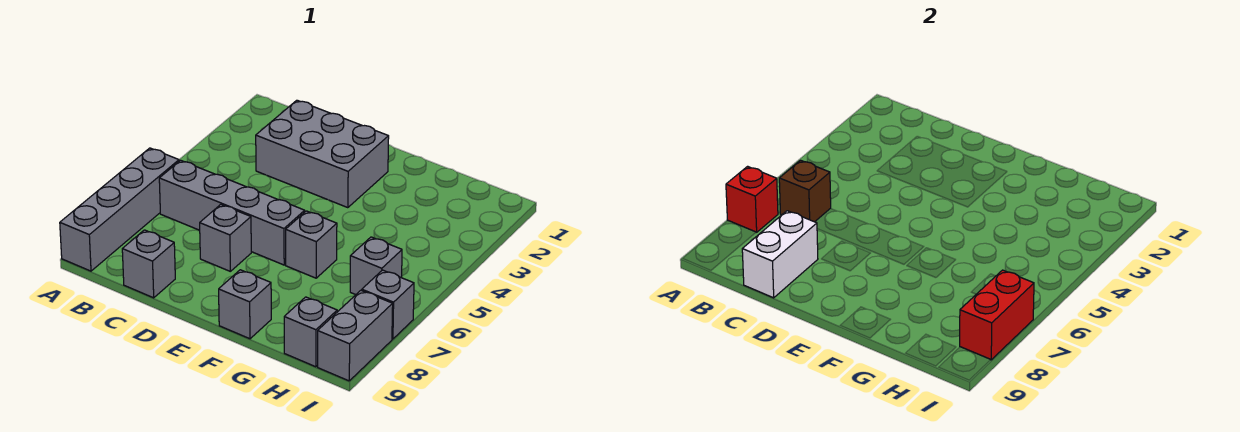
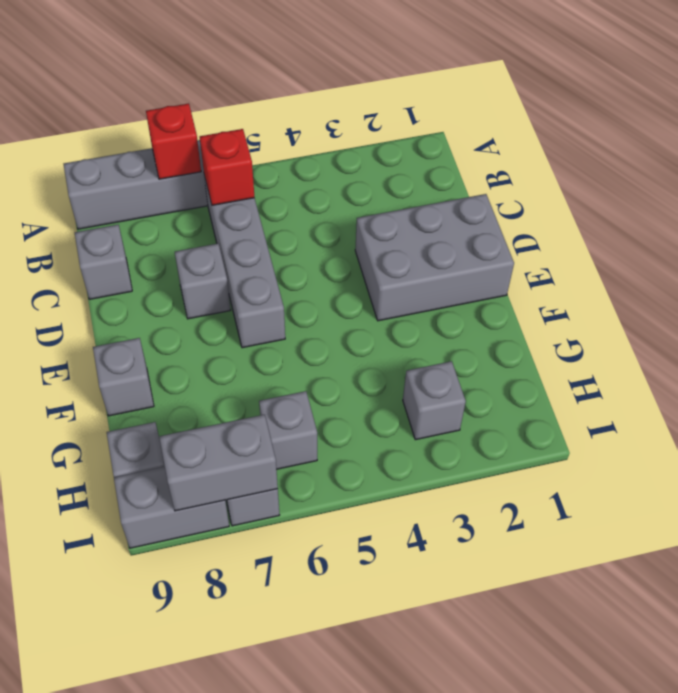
brown brick B6 level 2 -> red brick B6 level 2
grey brick C2:E3 level 1 -> grey brick D1:E3 level 1
white brick C8:C9 level 2 -> none
grey brick F6 level 1 -> grey brick H3 level 1
red brick I7:I8 level 2 -> grey brick I7:I8 level 2

